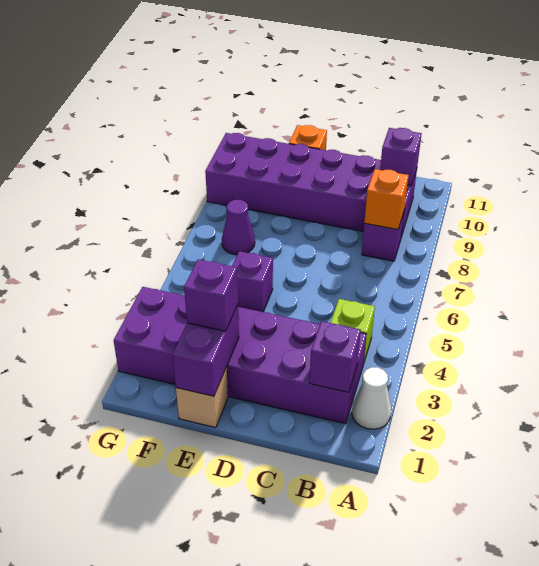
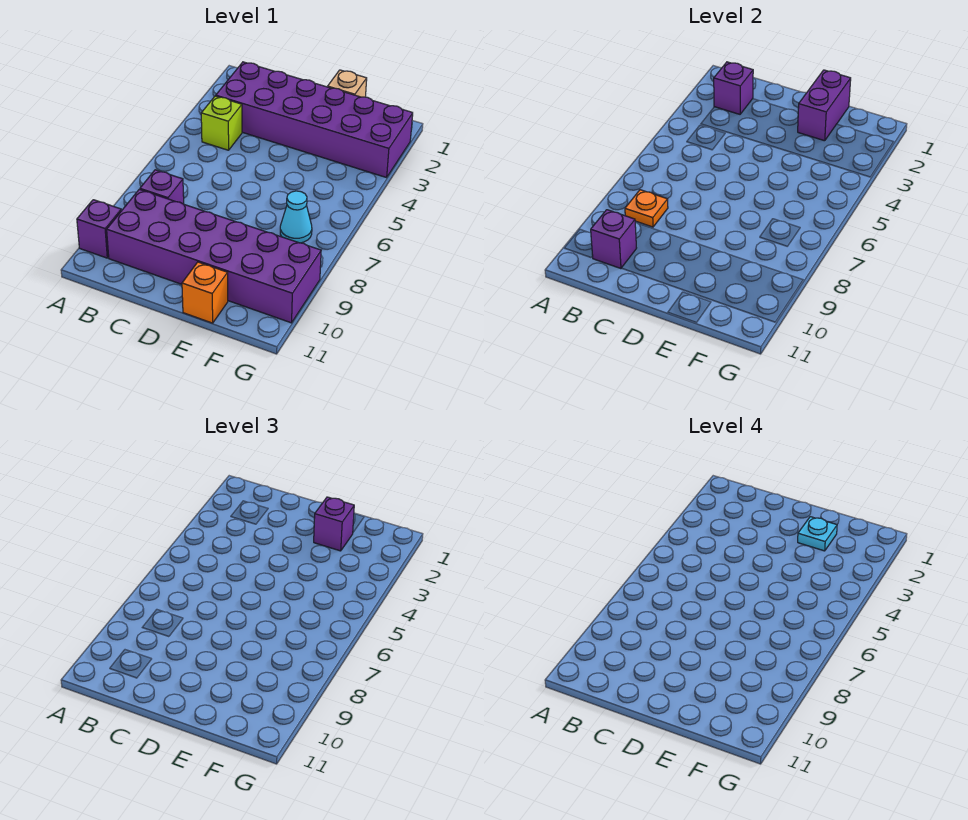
white cone A2 level 1 -> none
orange brick B8 level 2 -> orange plate B8 level 2
none -> cyan plate E2 level 4
purple brick E5 level 1 -> purple brick A10 level 1
purple cone F7 level 1 -> cyan cone F7 level 1

